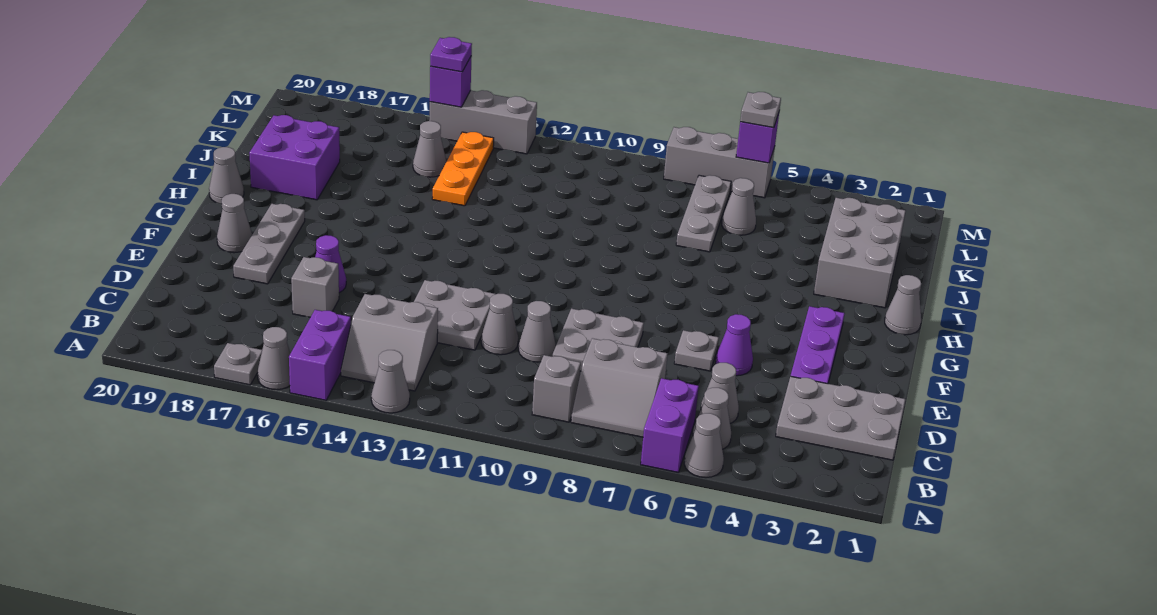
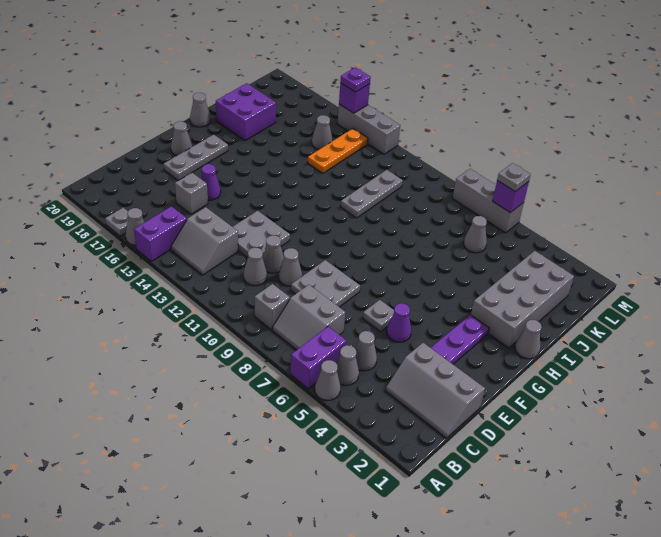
grey cone A13 level 1 -> grey cone C11 level 1
grey plate C1:D3 level 1 -> grey slope C1:D3 level 1 top D
grey brick I2:K3 level 1 -> grey brick H2:K3 level 1
grey plate J7:L7 level 1 -> grey plate I11:K11 level 1

